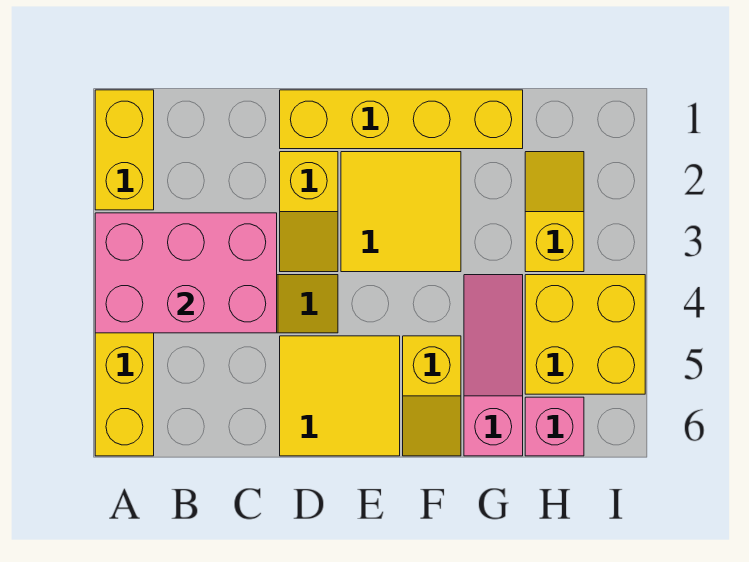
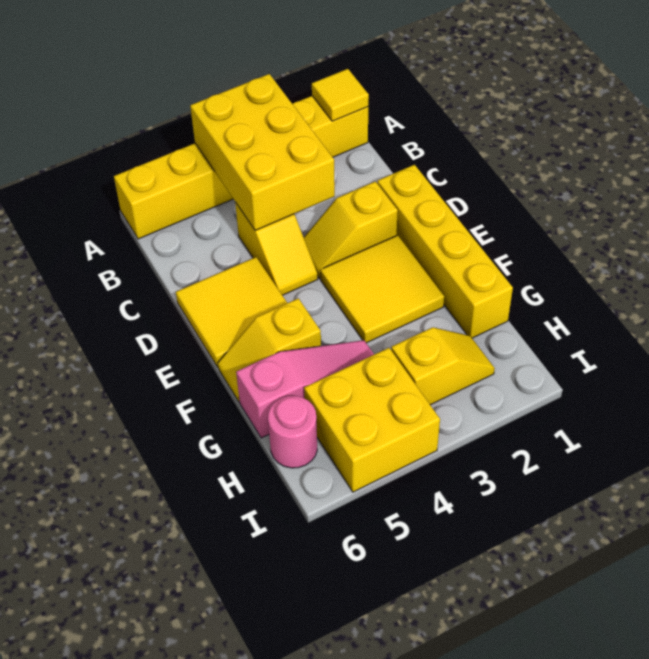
none -> yellow tile A1 level 2
pink brick A3:C4 level 2 -> yellow brick A3:C4 level 2
pink brick H6 level 1 -> pink round brick H6 level 1

